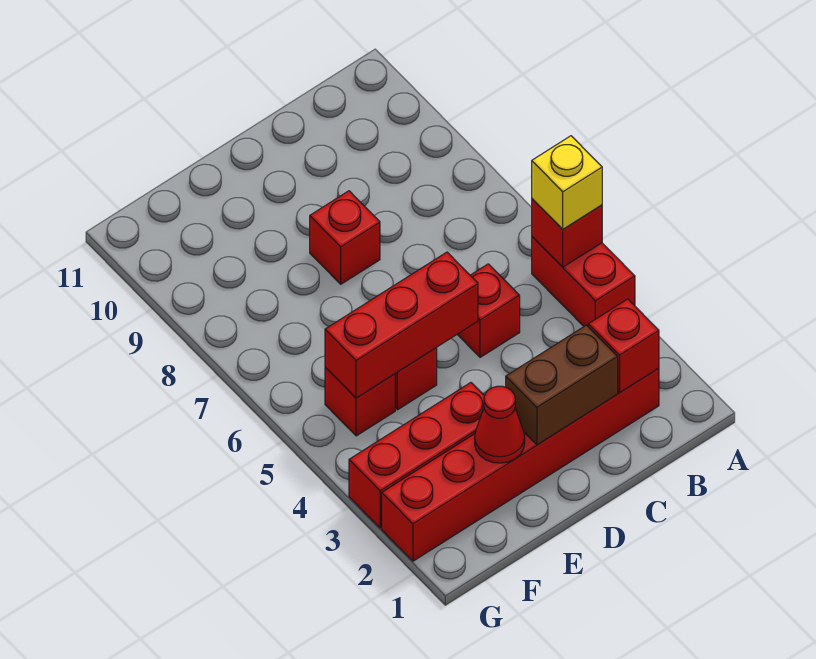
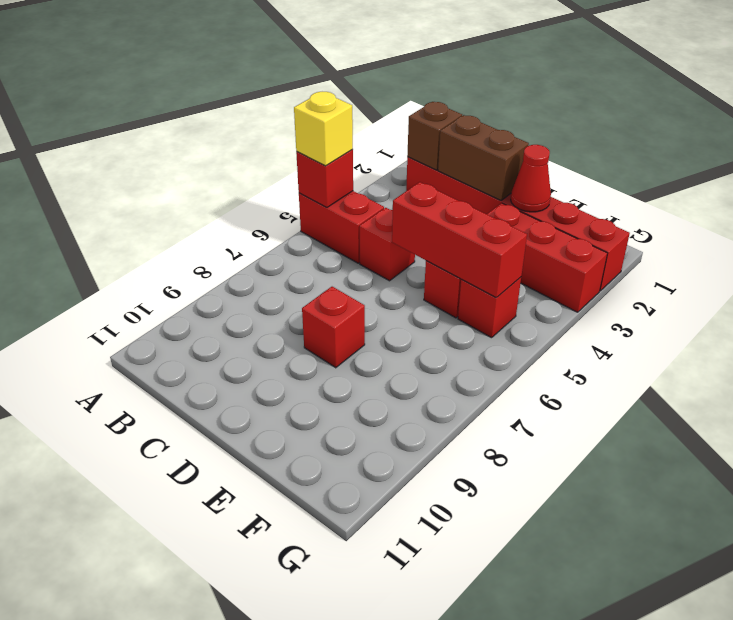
red brick A4:A5 level 1 -> red brick A5:B5 level 1
red brick B2 level 2 -> brown brick B2 level 2

